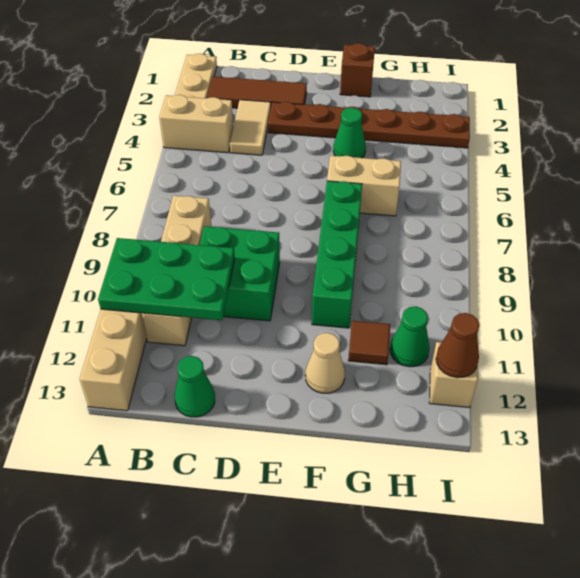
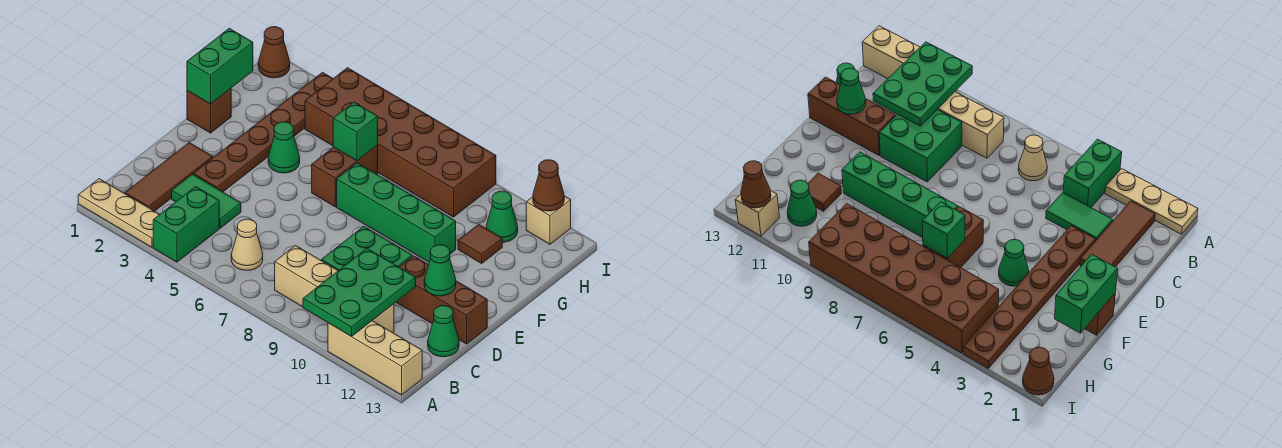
tan brick A4:B4 level 1 -> green brick A4:B4 level 1
tan tile C3:C4 level 1 -> green tile C3:C4 level 1
none -> brown brick D11:D13 level 1
none -> green cone D12 level 2
none -> green brick F1:G1 level 2
tan brick F6:G6 level 1 -> brown brick F6:G6 level 1
tan cone F12 level 1 -> tan cone B6 level 1
none -> green brick G6 level 2
none -> brown brick H4:I9 level 1
none -> brown cone I1 level 1

